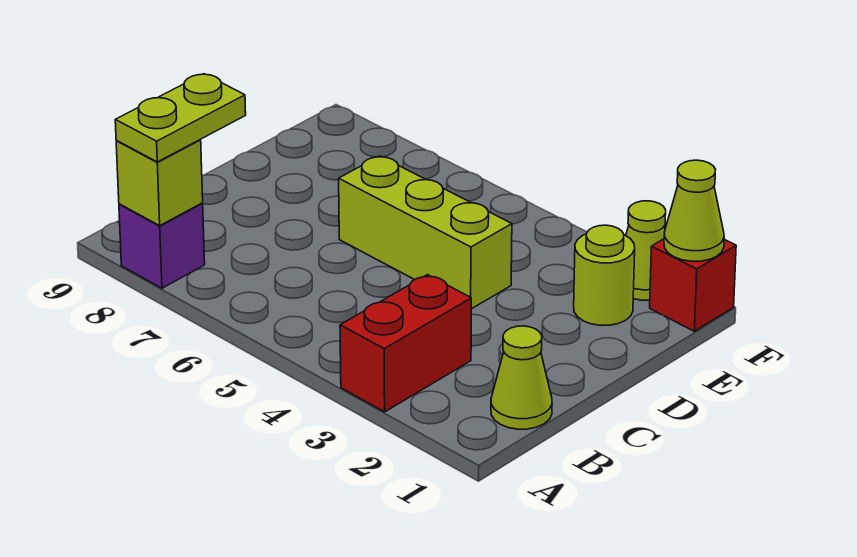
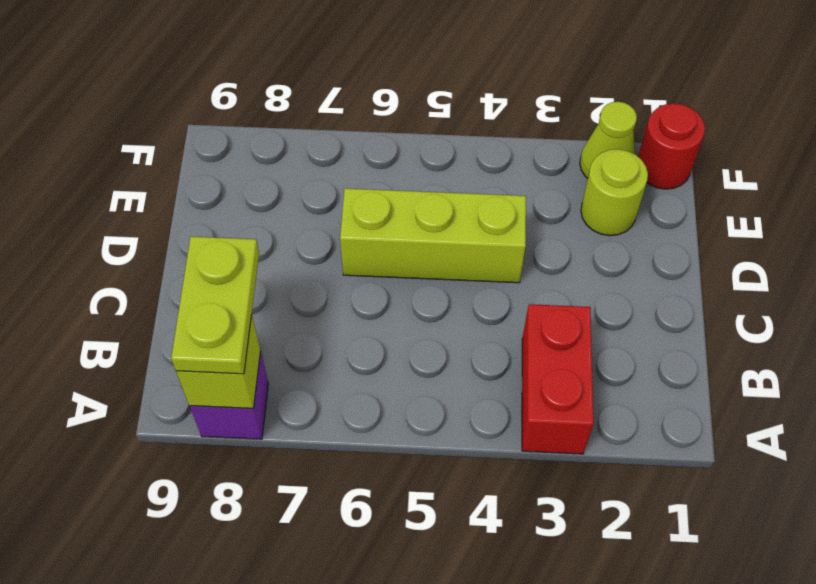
lime cone B1 level 1 -> none
red brick F1 level 1 -> red round brick F1 level 1
lime cone F1 level 2 -> none

